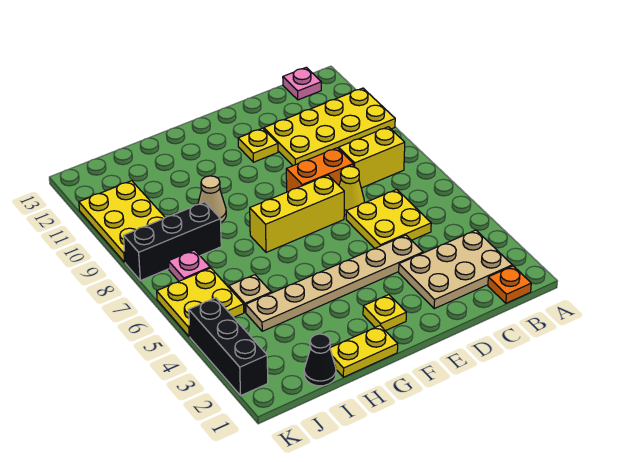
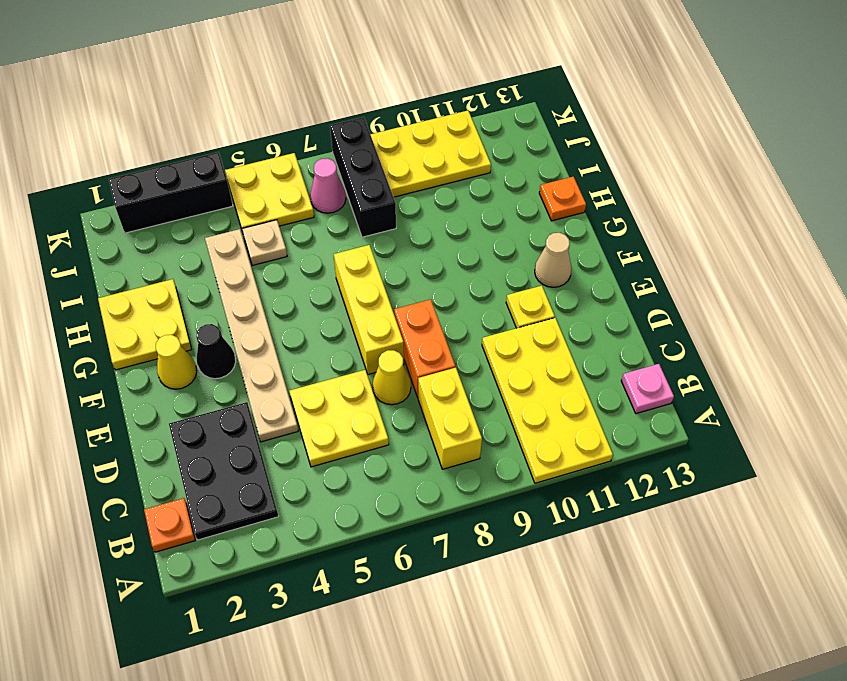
tan plate B2:D3 level 1 -> black plate B2:D3 level 1
yellow plate F2 level 1 -> yellow cone F2 level 1
yellow plate G1:H1 level 1 -> yellow plate G1:H2 level 1
tan cone H9 level 1 -> tan cone F12 level 1
none -> orange plate H13 level 1
black cone I1 level 1 -> black cone F3 level 1
pink plate J7 level 1 -> pink cone J7 level 1

